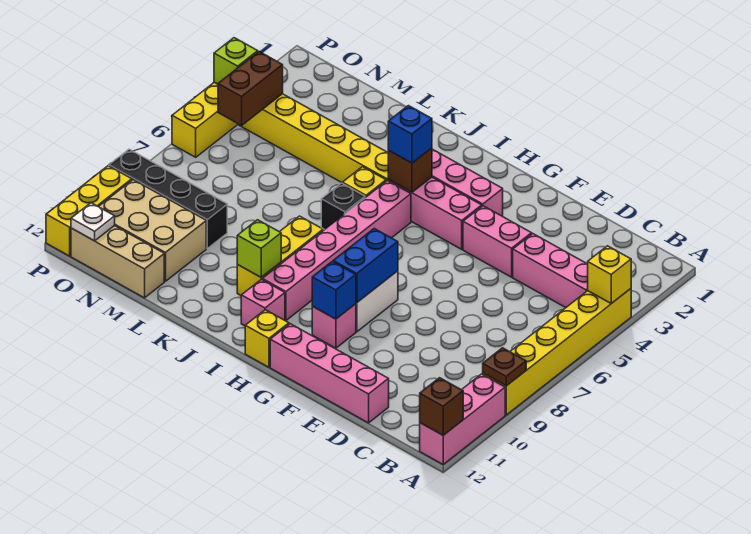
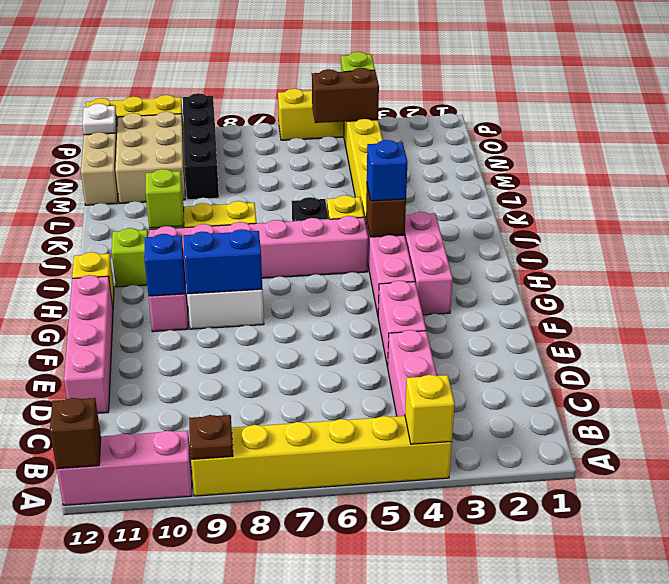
pink brick I11 level 1 -> lime brick I11 level 1

